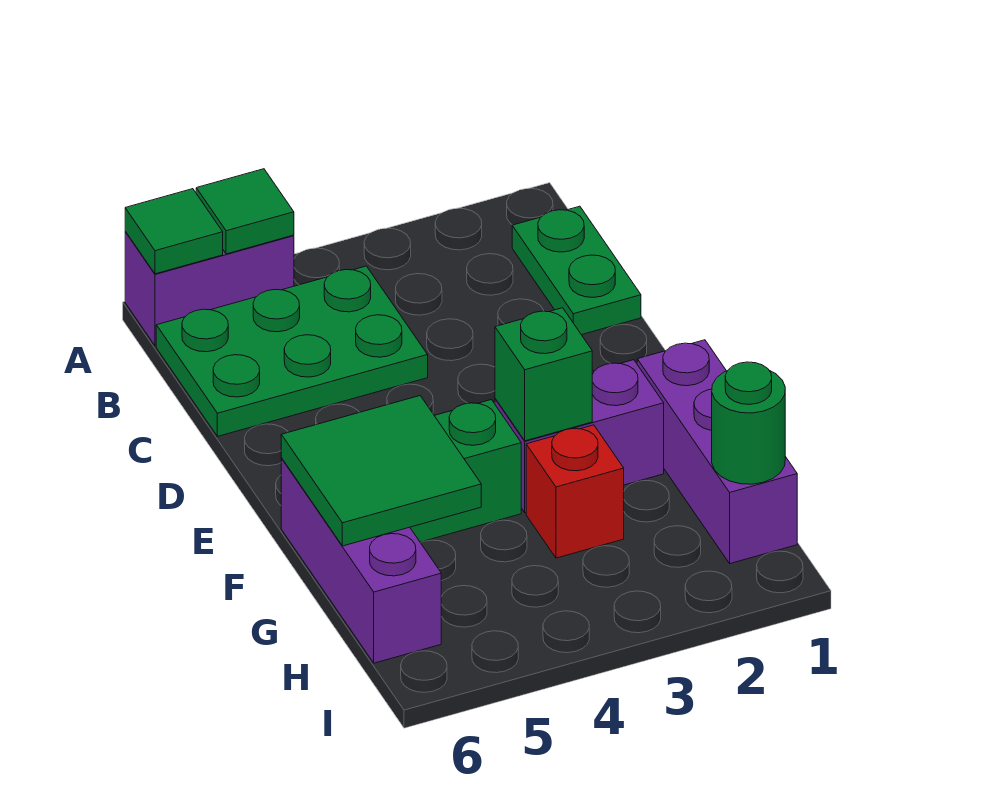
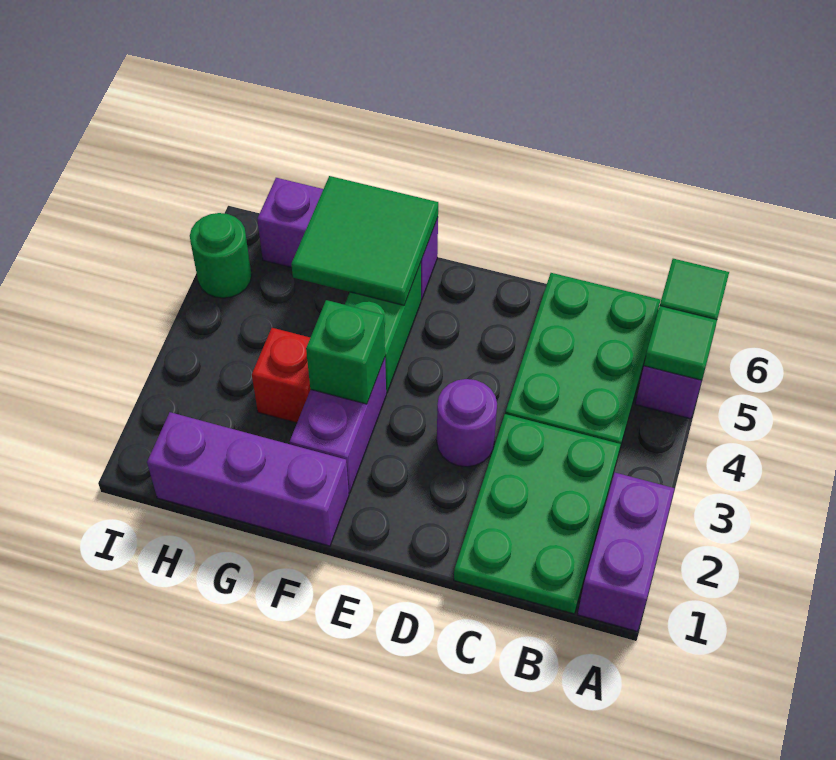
none -> purple brick A1:A2 level 1
green plate B1:C1 level 1 -> green plate B1:C3 level 1
none -> purple round brick D3 level 1
green round brick H1 level 2 -> green round brick I5 level 1

